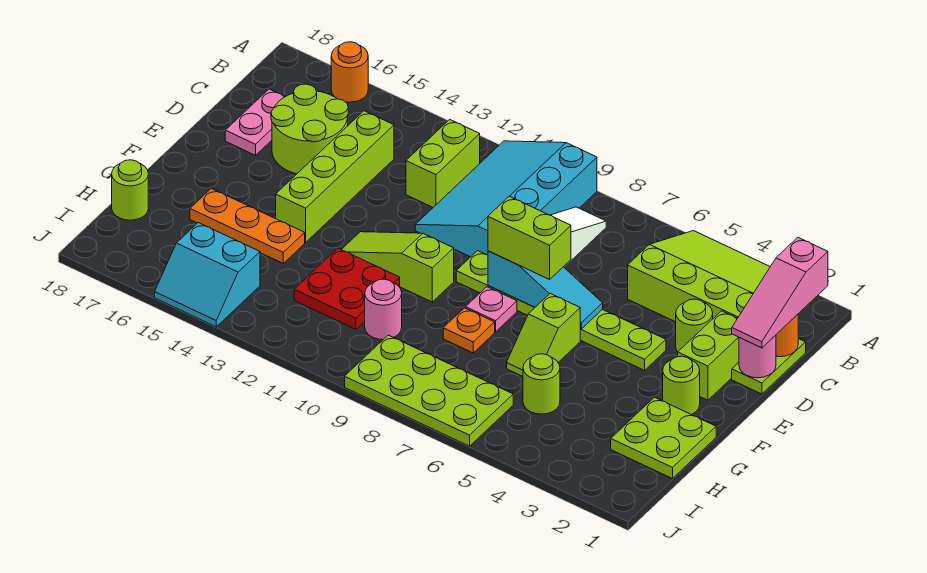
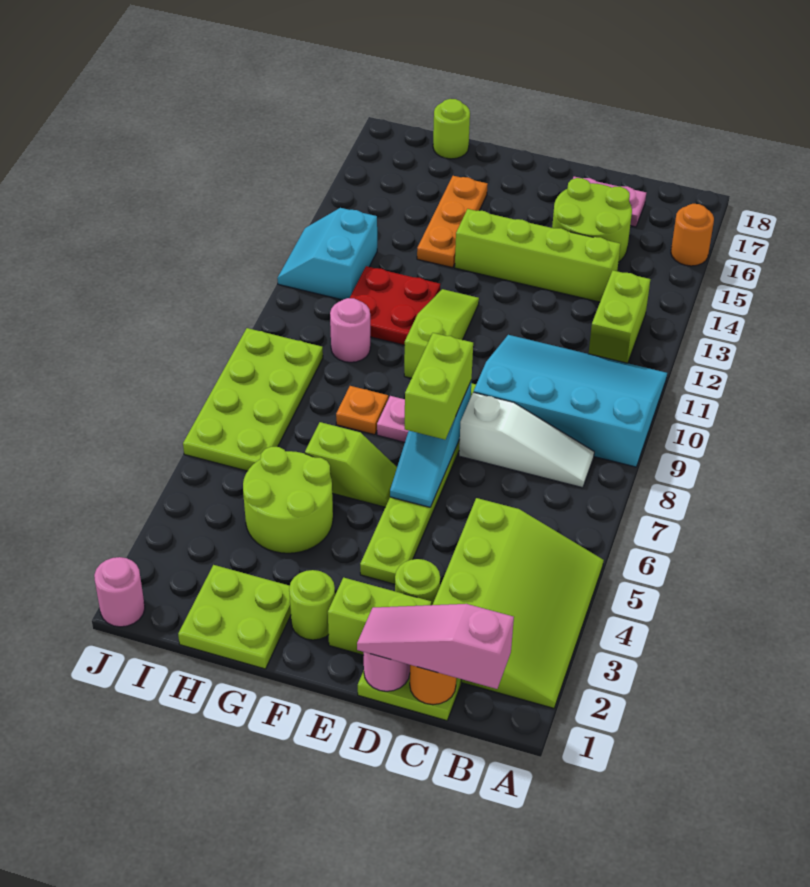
lime brick B12:C12 level 1 -> lime brick B12:B13 level 1
lime slope F6:G6 level 1 top F -> lime slope F6:G6 level 1 top G
lime round brick H5 level 1 -> lime round brick G4:H5 level 1
cyan slope I14:J15 level 1 top I -> cyan slope I12:J13 level 1 top I
none -> pink round brick J1 level 1

